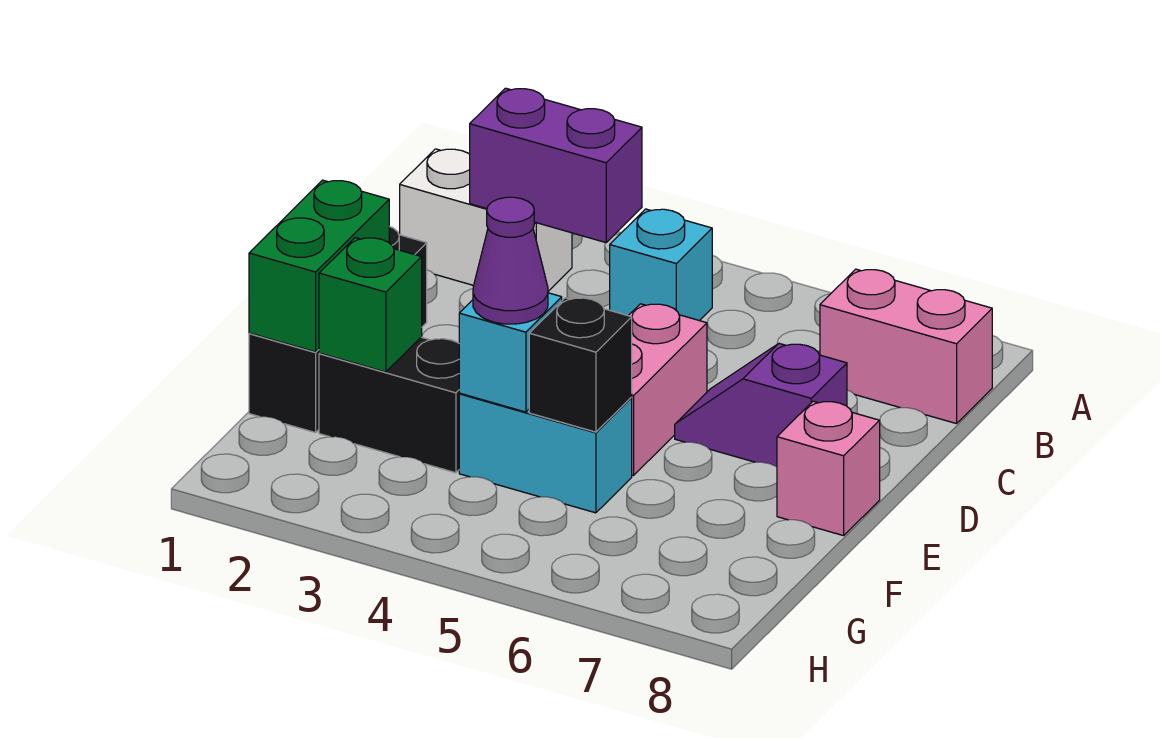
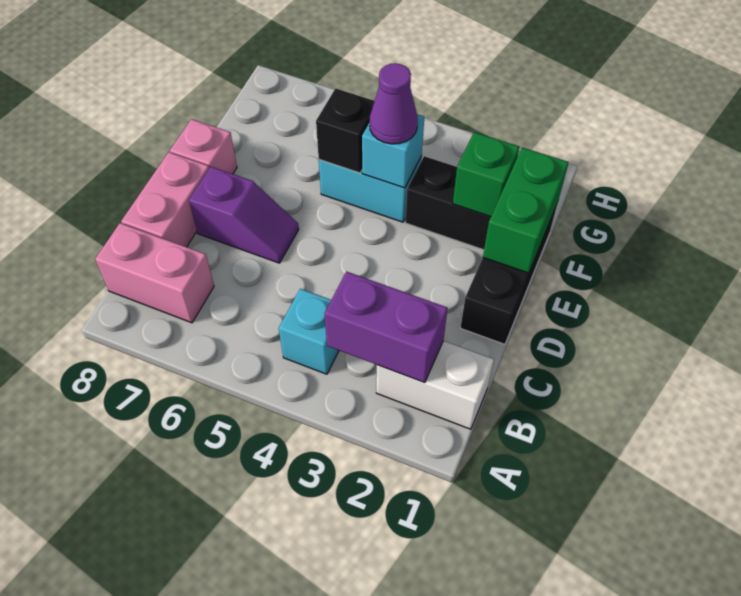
pink brick D5:E5 level 1 -> pink brick C8:D8 level 1

